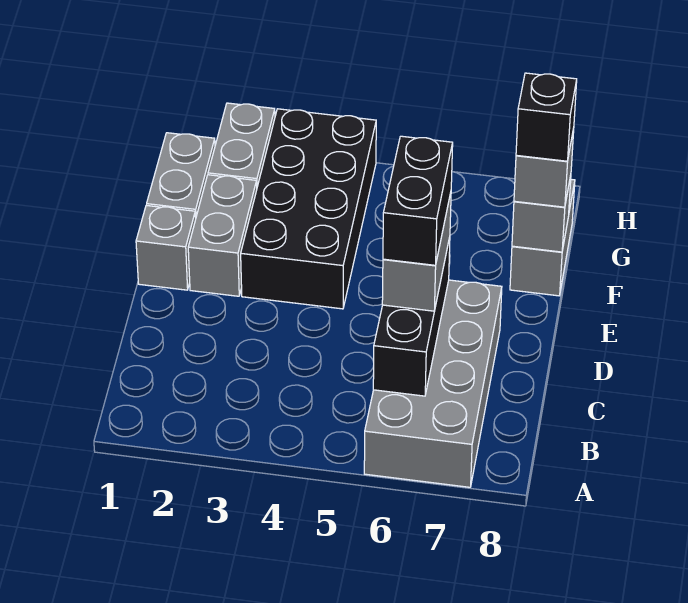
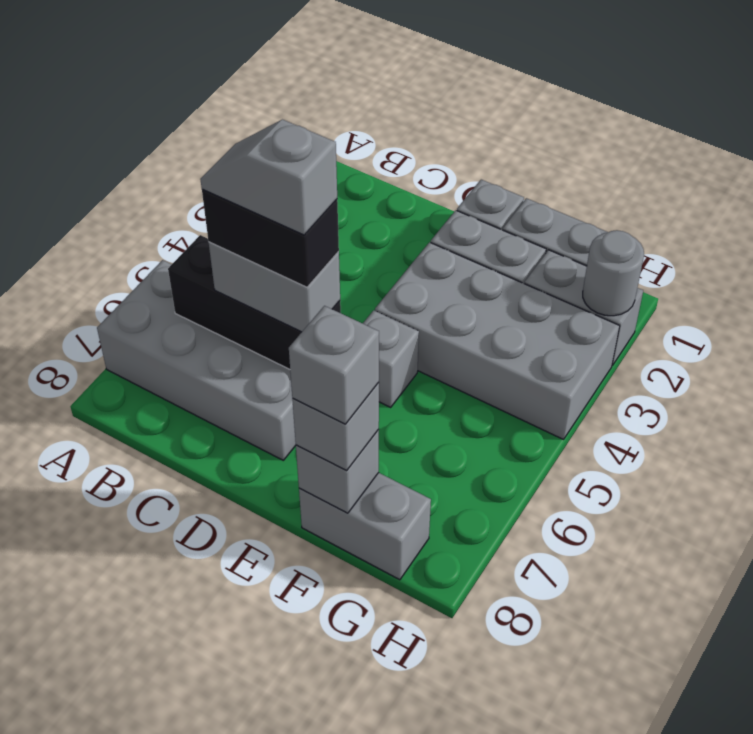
none -> grey slope C6:D6 level 5 top D
black brick E3:H4 level 1 -> grey brick E3:H4 level 1
none -> grey brick E5 level 1
black brick F8 level 4 -> grey brick F8 level 4
none -> grey round brick H2 level 2

